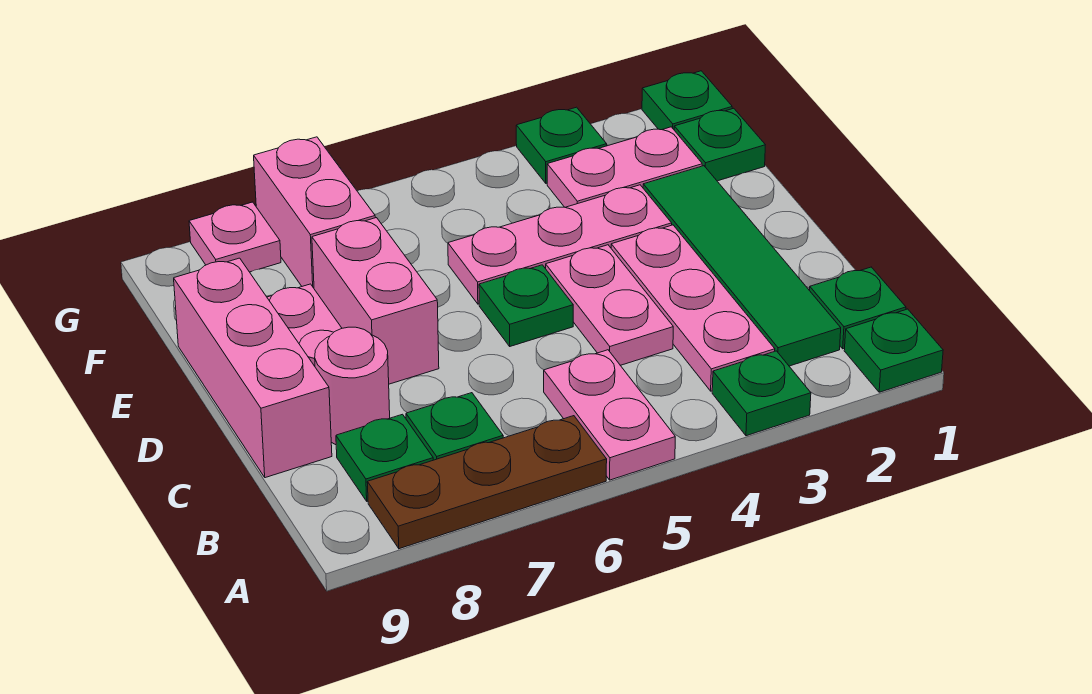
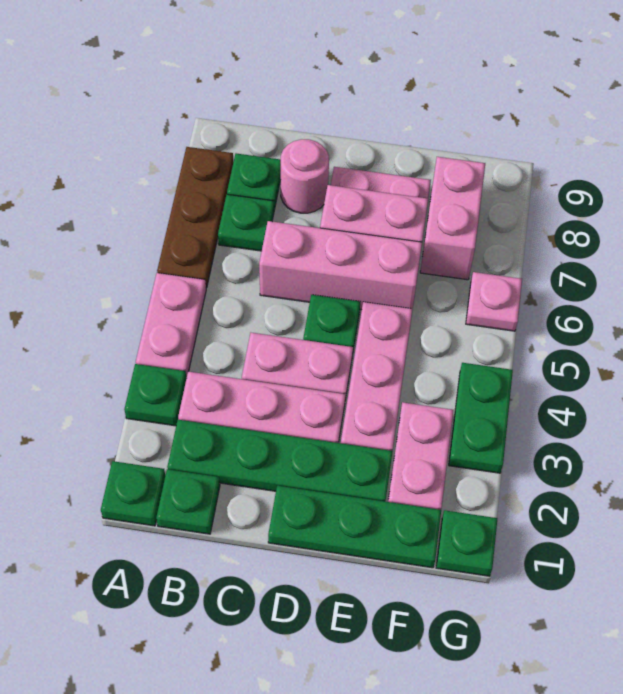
pink plate A5:B5 level 1 -> pink plate A4:A5 level 1
green tile B2:E2 level 1 -> green plate B2:E2 level 1
pink brick C9:E9 level 1 -> pink brick C6:E6 level 1
green plate F1 level 1 -> green plate D1:F1 level 1
pink brick F7:G7 level 1 -> pink brick F7:F8 level 1
green plate G3 level 1 -> green plate G3:G4 level 1
pink plate G8 level 1 -> pink plate G6 level 1

